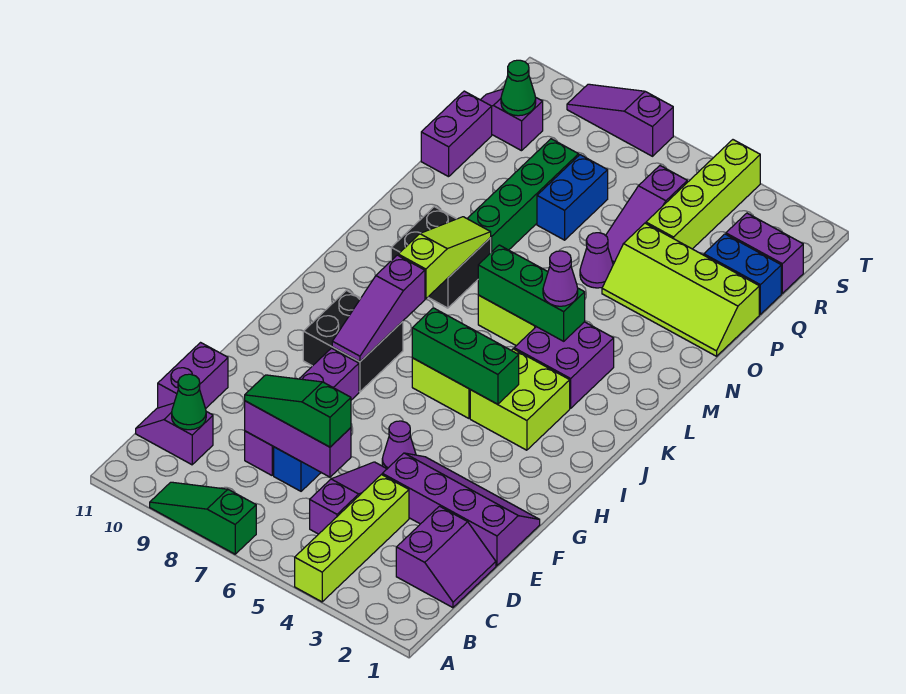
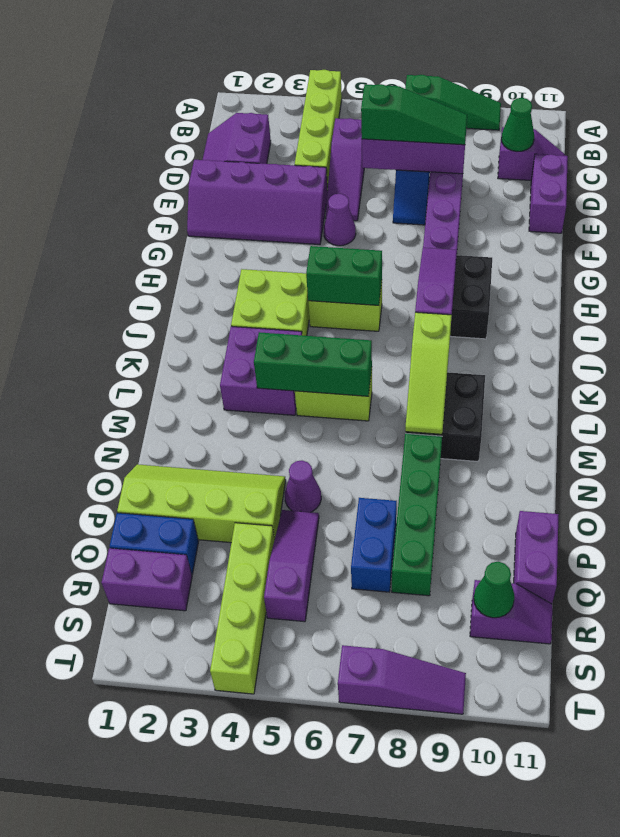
green brick I4:I6 level 2 -> green brick I5:I6 level 2
purple cone L4 level 3 -> none

